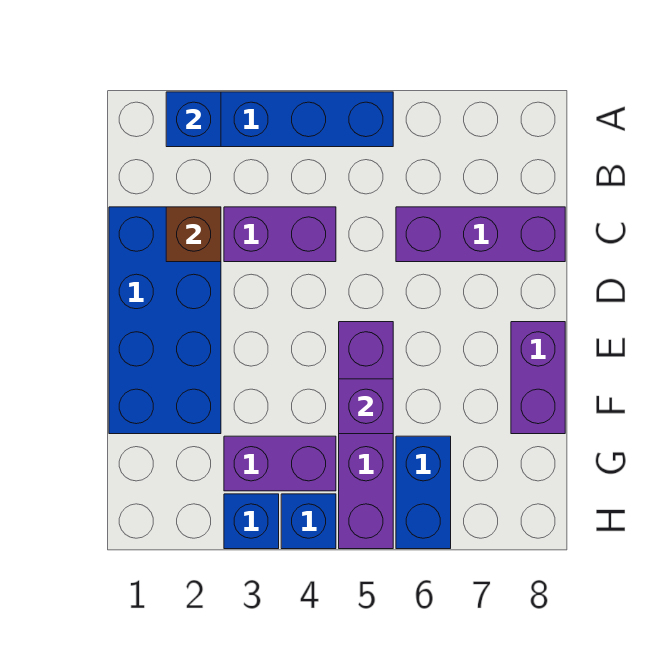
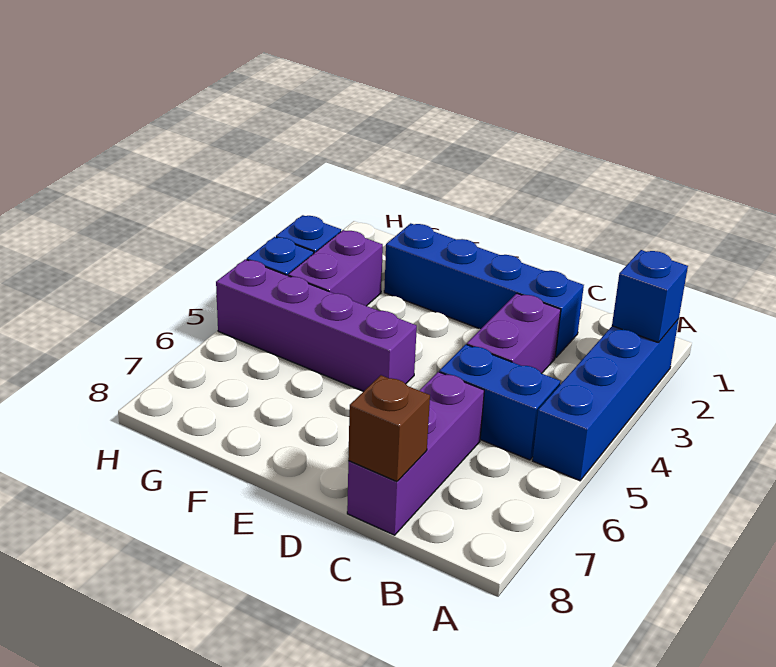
blue brick C1:F2 level 1 -> blue brick C2:F2 level 1
brown brick C2 level 2 -> brown brick C8 level 2
purple brick E8:F8 level 1 -> none
purple brick F5 level 2 -> none
blue brick G6:H6 level 1 -> blue brick B5:C5 level 1

